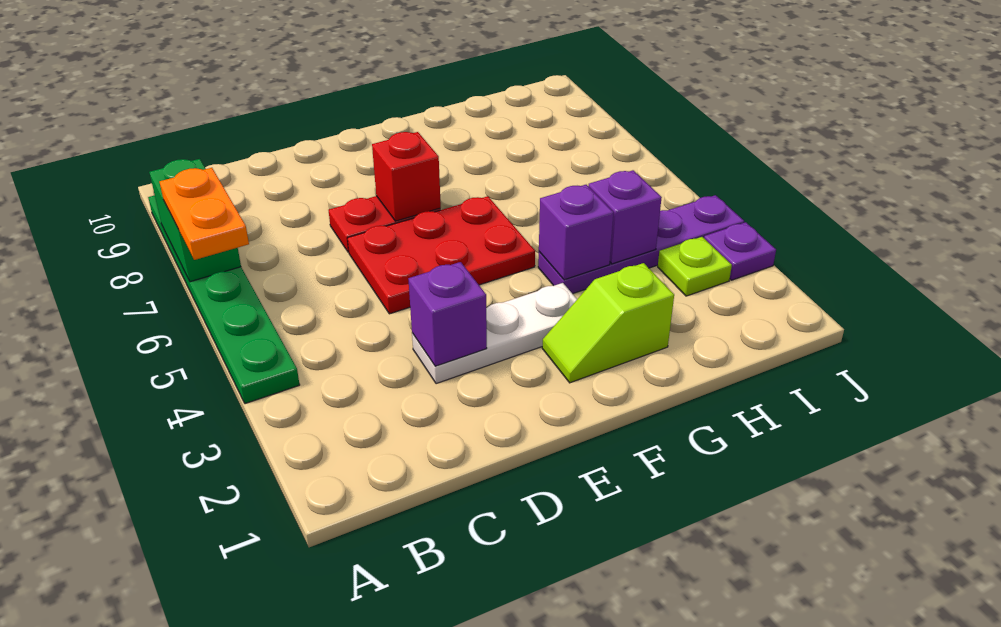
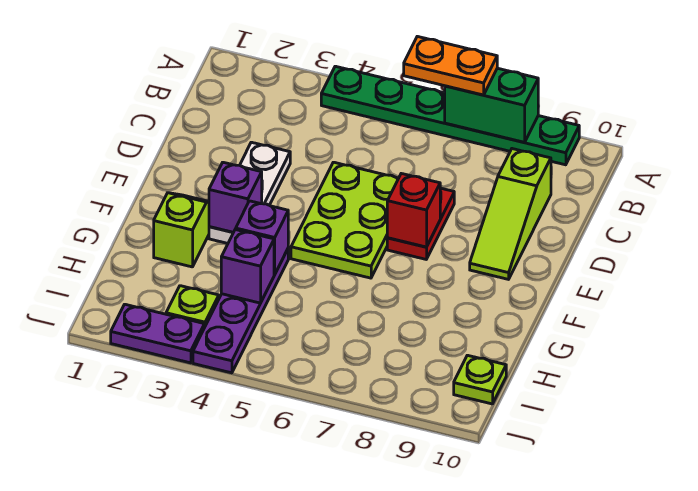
none -> lime slope C9:E9 level 1 top C
purple brick D3 level 2 -> purple brick F3 level 2
red plate D5:F6 level 1 -> lime plate D5:F6 level 1
none -> lime plate I10 level 1
purple plate J3 level 1 -> purple plate J2:J3 level 1

